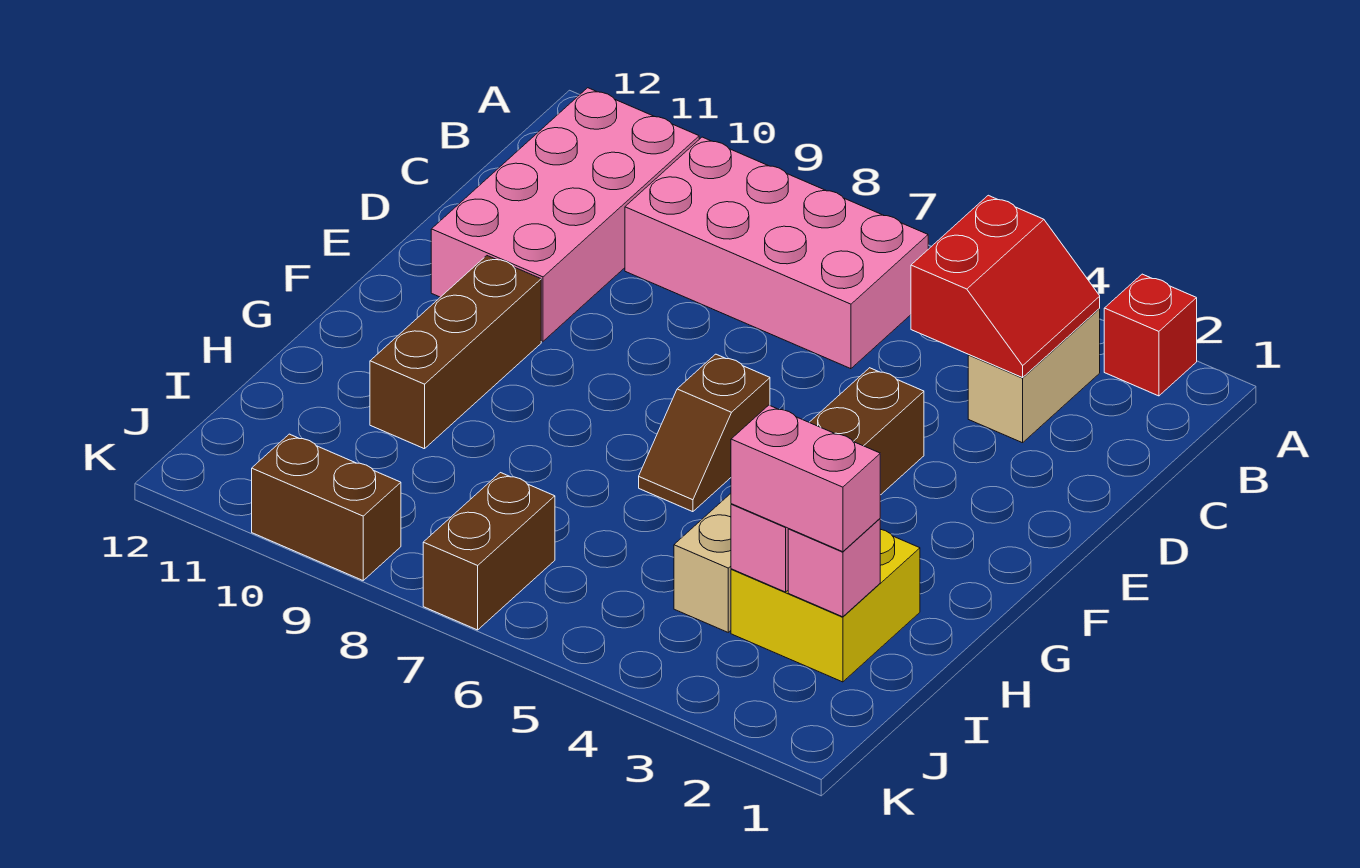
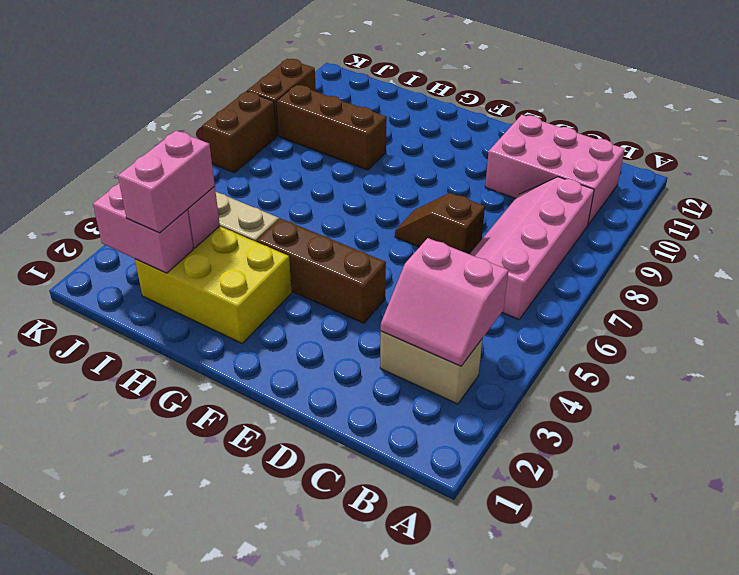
red brick A2 level 1 -> none
red slope B3:C4 level 2 top 4 -> pink slope B3:C4 level 2 top 4
pink brick B6:C9 level 1 -> pink slope B6:C9 level 1 top B
pink brick B10:E11 level 1 -> pink brick B10:D11 level 1
brown slope F6:G6 level 1 top F -> brown slope D7:E7 level 1 top D
brown brick F10:H10 level 1 -> brown brick H9:J9 level 1
yellow brick H2:I3 level 1 -> yellow brick G2:I3 level 1
pink brick I2 level 2 -> pink brick I2:J2 level 2
brown brick J7:K7 level 1 -> brown brick K7:K8 level 1

